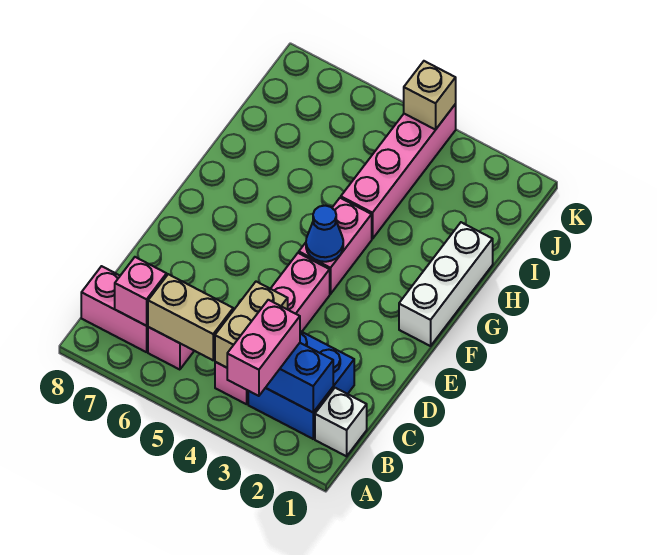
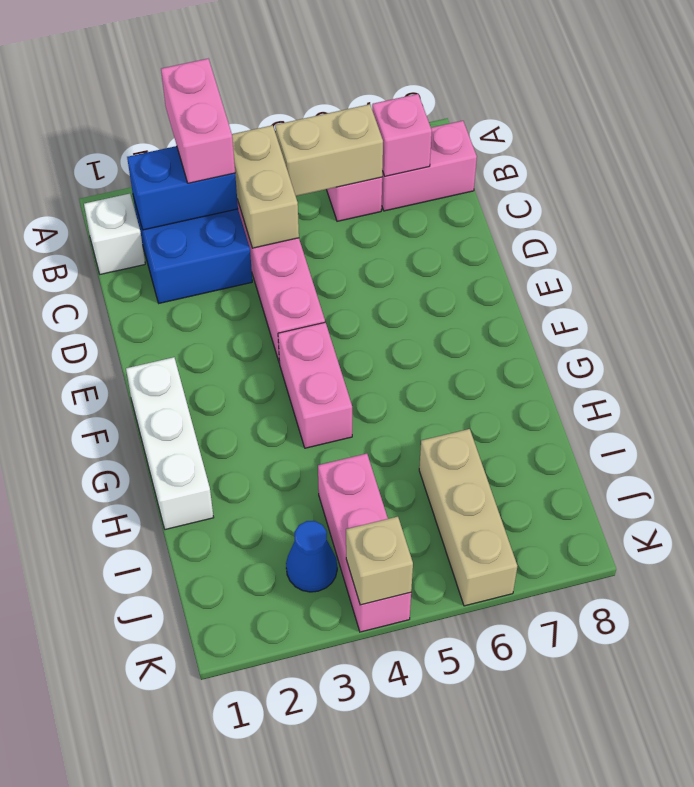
blue cone F4 level 2 -> blue cone J3 level 1
pink brick H4:K4 level 1 -> pink brick I4:K4 level 1
none -> tan brick I6:K6 level 1

